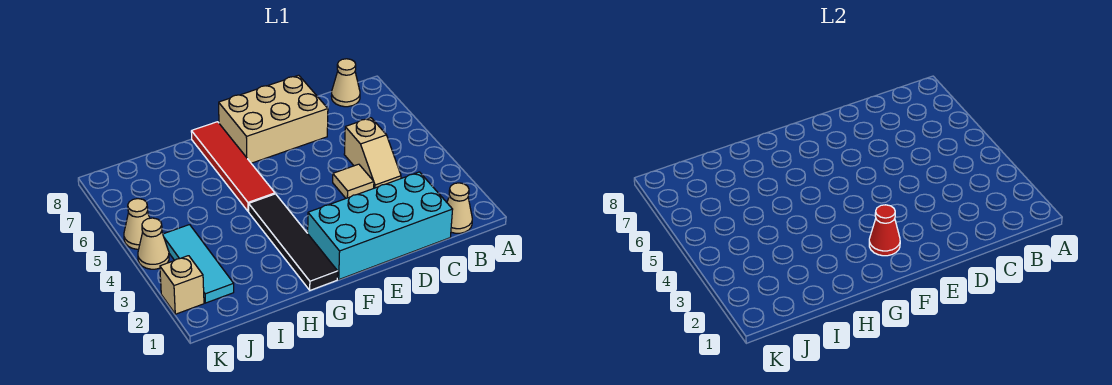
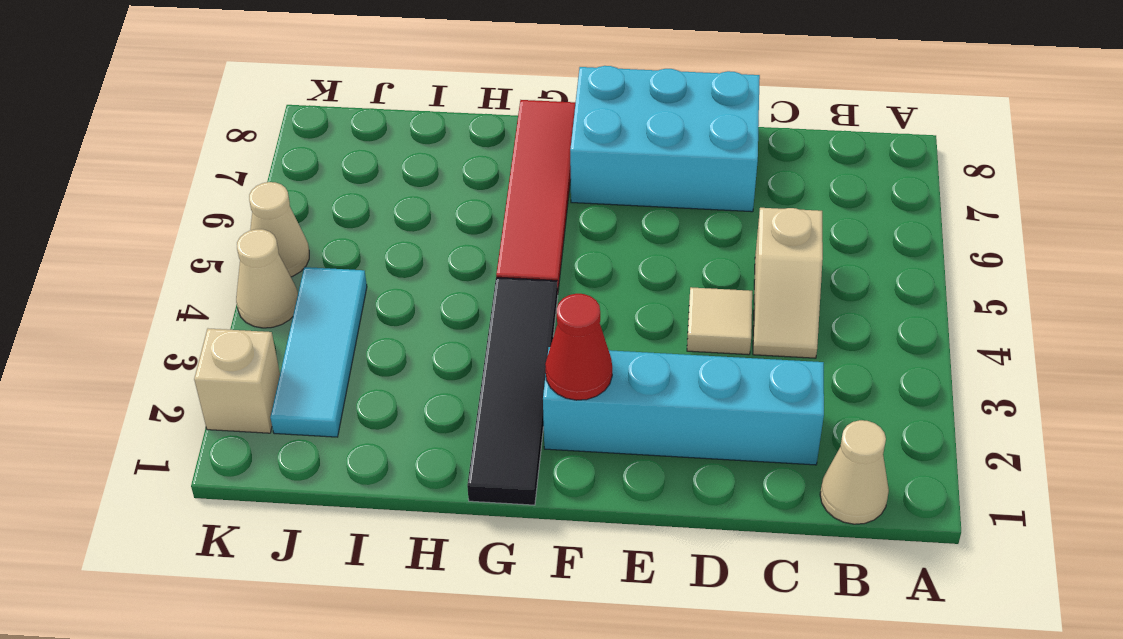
tan cone B8 level 1 -> none
cyan brick C1:F2 level 1 -> cyan brick C2:F2 level 1
tan brick D7:F8 level 1 -> cyan brick D7:F8 level 1

